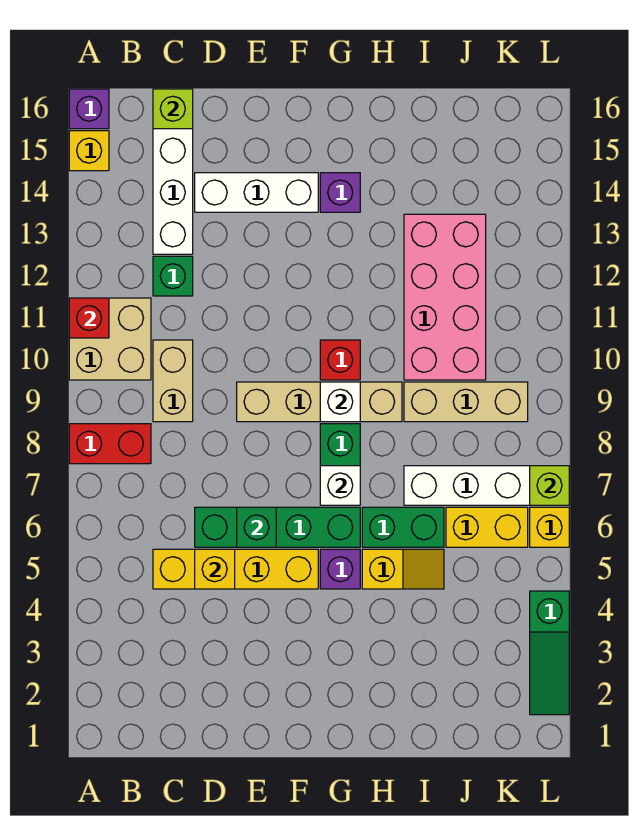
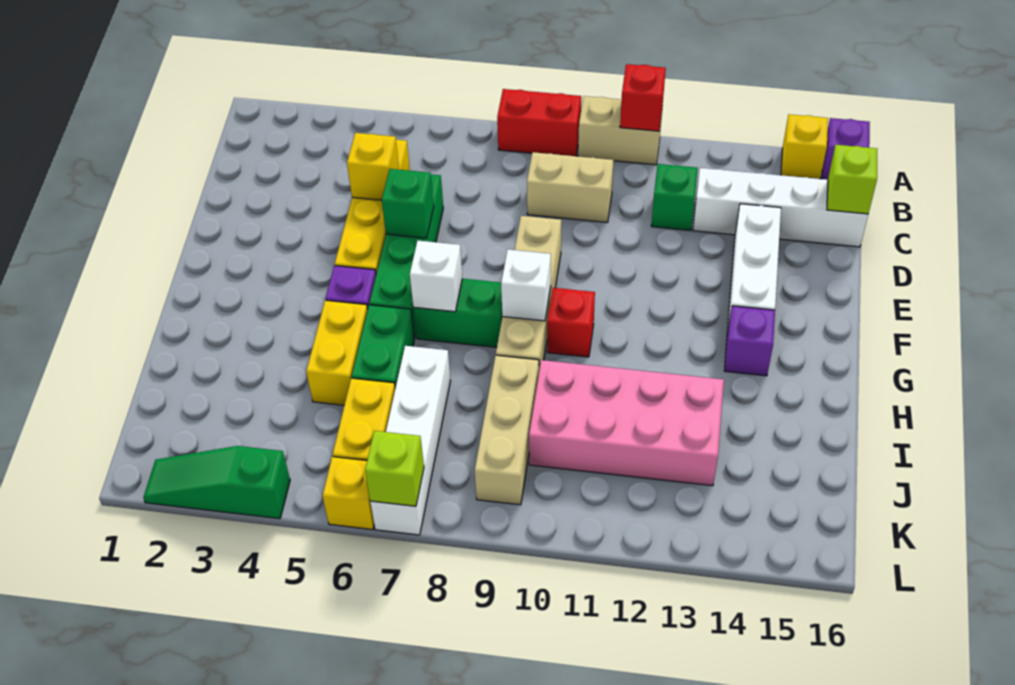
red brick A8:B8 level 1 -> red brick A8:A9 level 1
tan brick A10:B11 level 1 -> tan brick A10:A11 level 1
yellow slope H5:I5 level 1 top H -> yellow brick H5:I5 level 1

